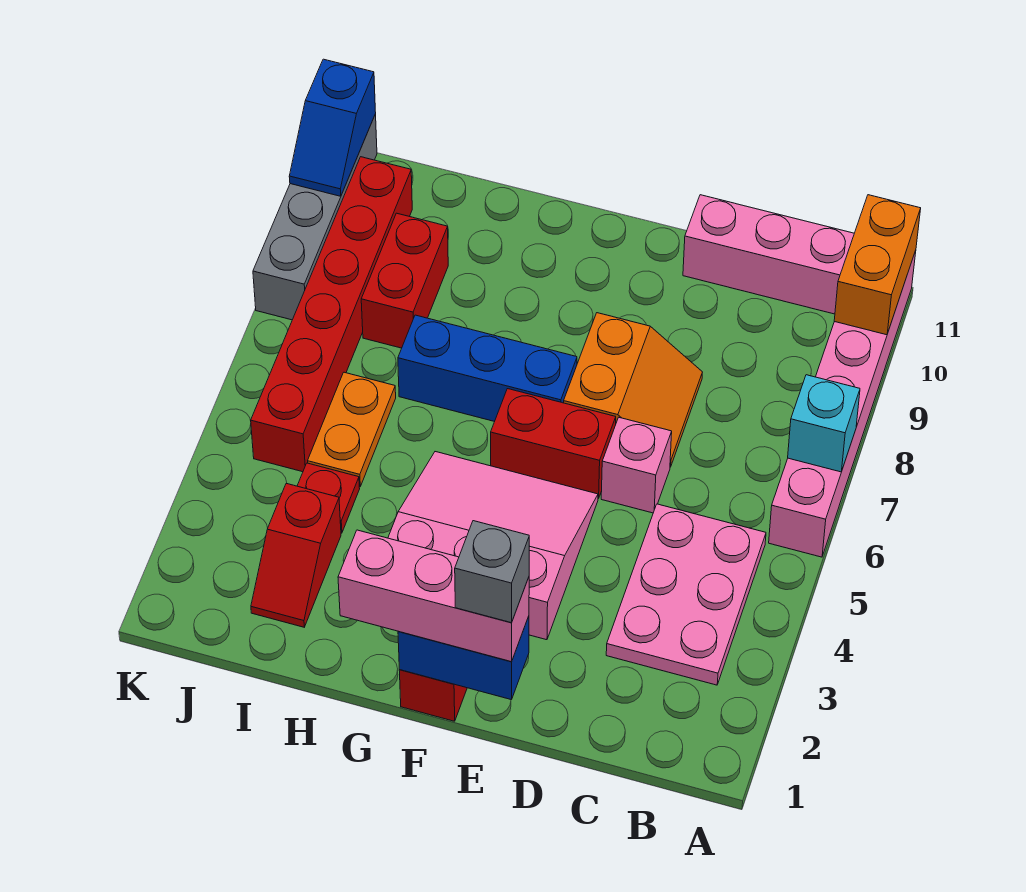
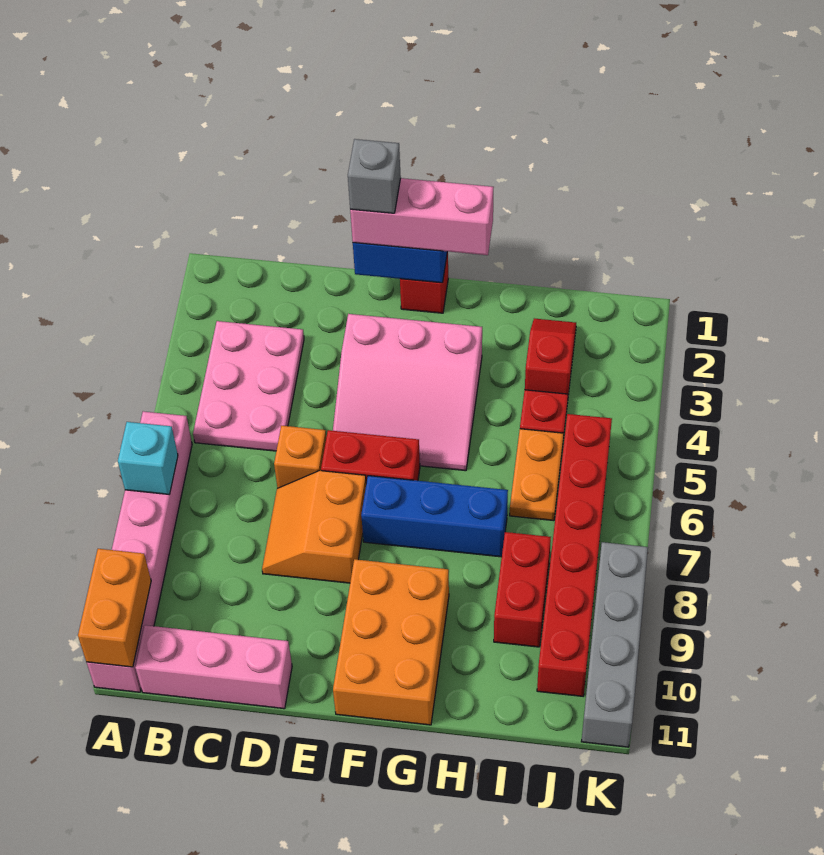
pink brick D6 level 1 -> orange brick D6 level 1
none -> orange brick F9:G11 level 1
blue slope K10:K11 level 2 top 11 -> none

